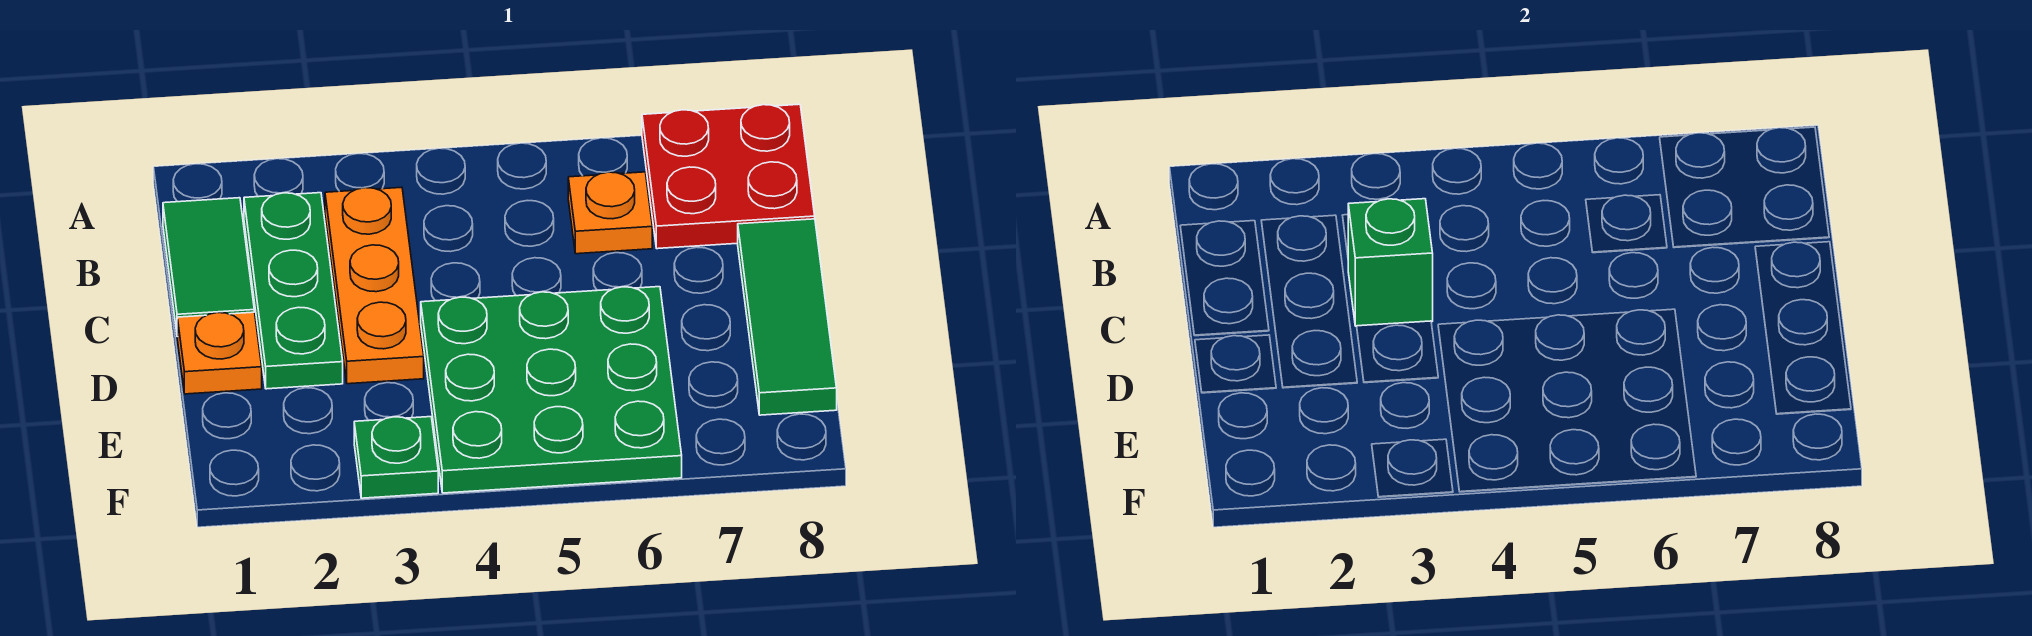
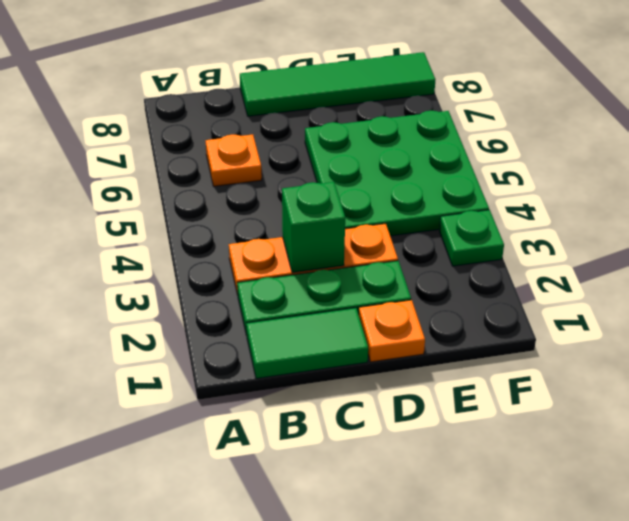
red plate A7:B8 level 1 -> none
green tile C8:E8 level 1 -> green tile C8:F8 level 1

